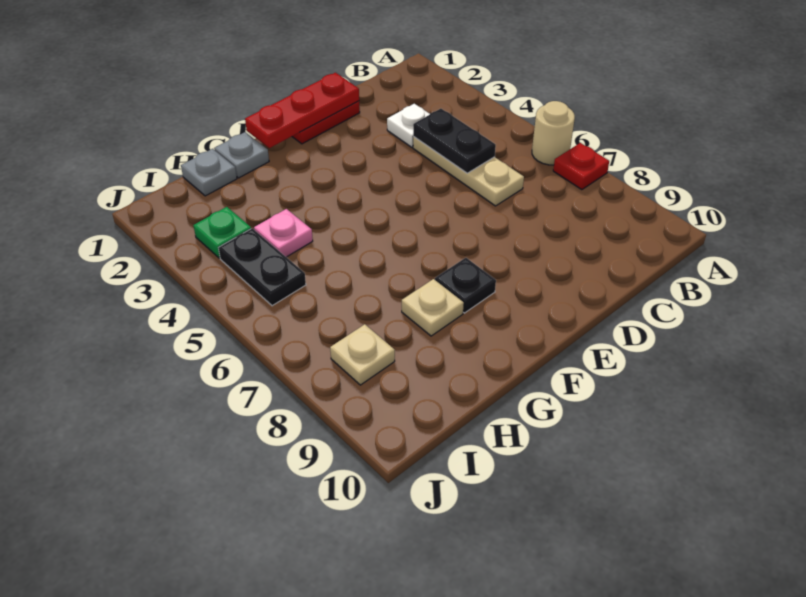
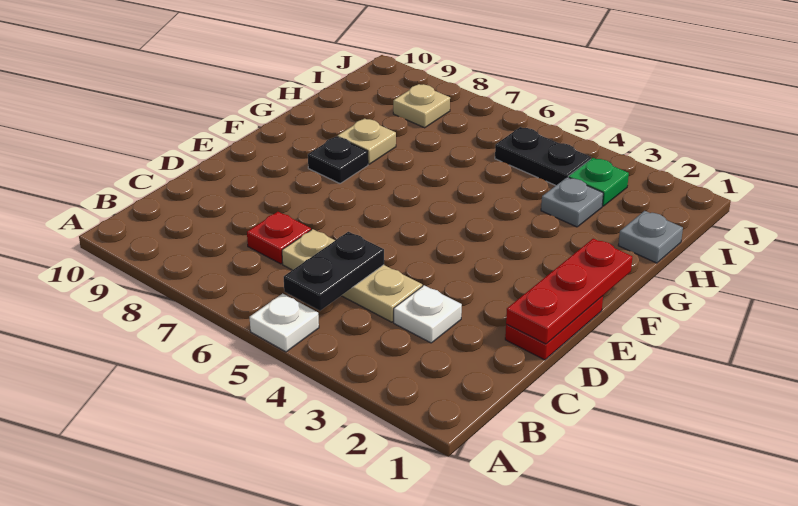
none -> white plate A5 level 1
tan round brick A6 level 1 -> none
red plate A7 level 1 -> red plate C7 level 1
black plate C4:C5 level 2 -> black plate B5:C5 level 2
grey plate G1 level 1 -> grey plate H3 level 1
pink plate H4 level 1 -> none

